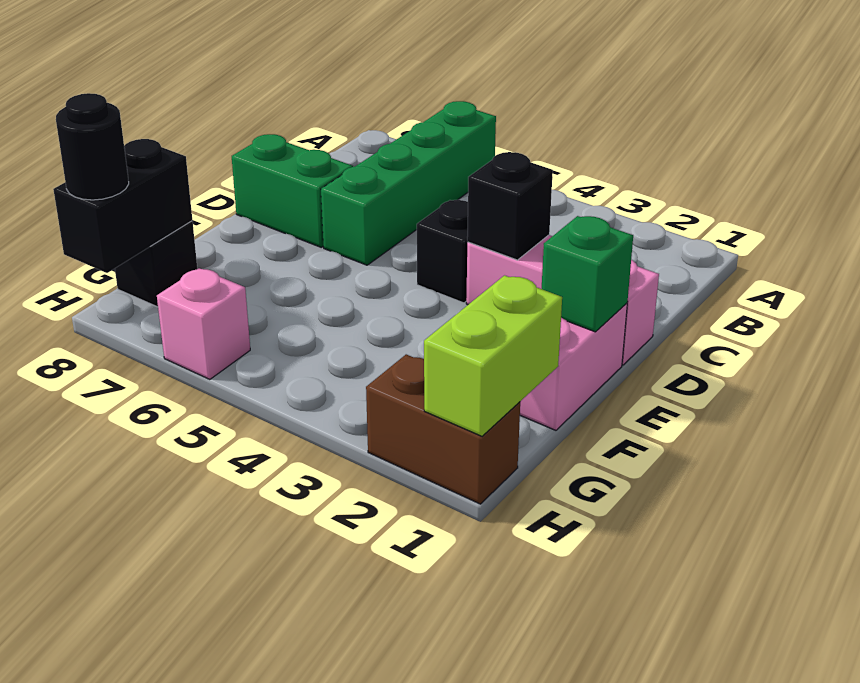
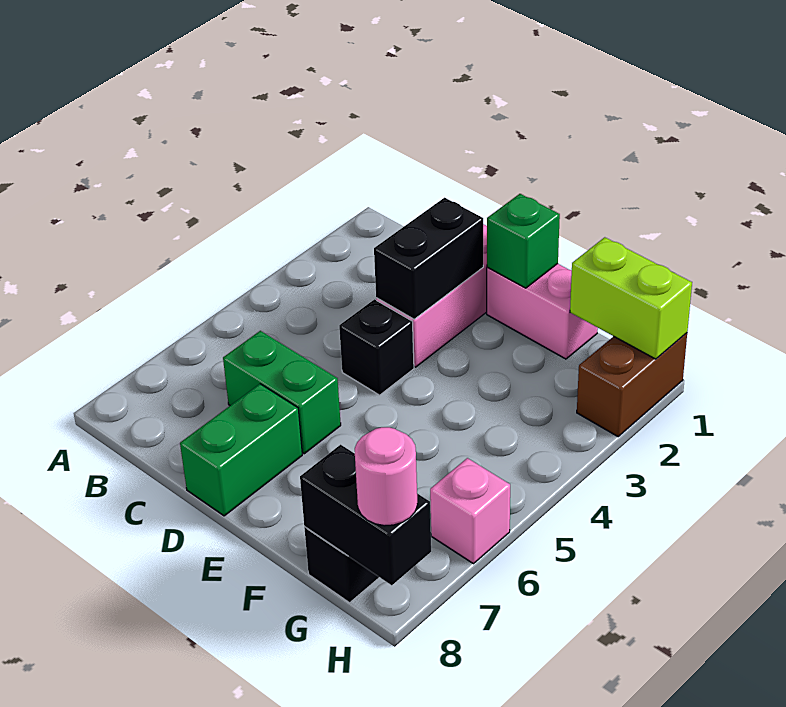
green brick A6:D6 level 1 -> green brick C6:D6 level 1
black brick D3 level 2 -> black brick D2:D3 level 2
black round brick H8 level 3 -> pink round brick H8 level 3

